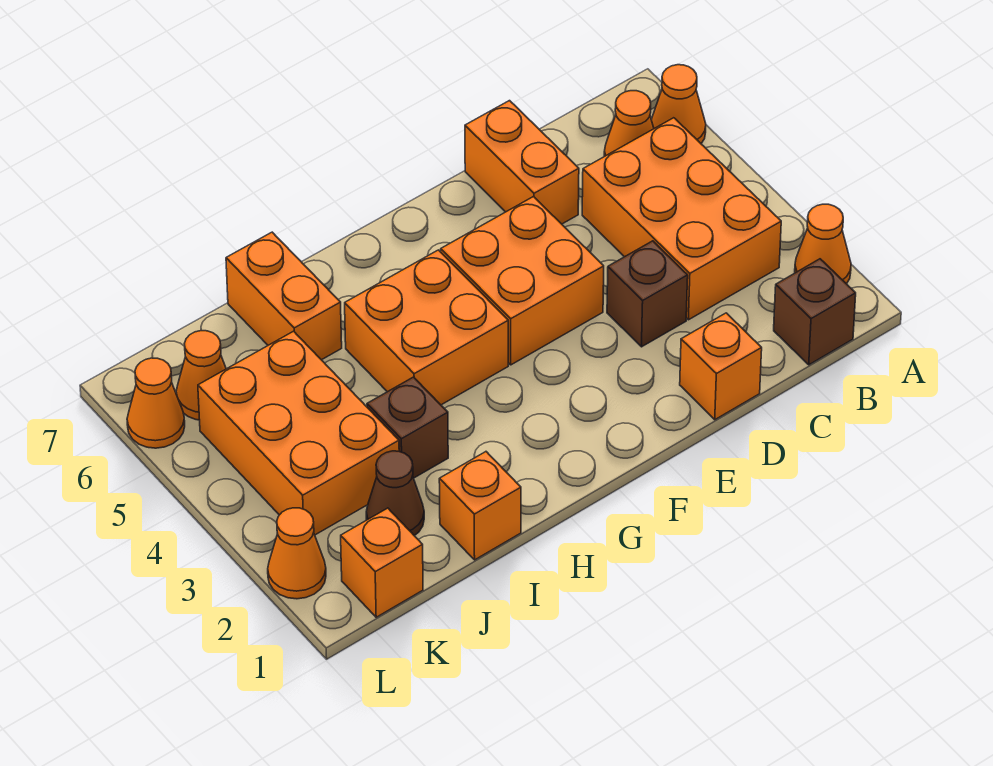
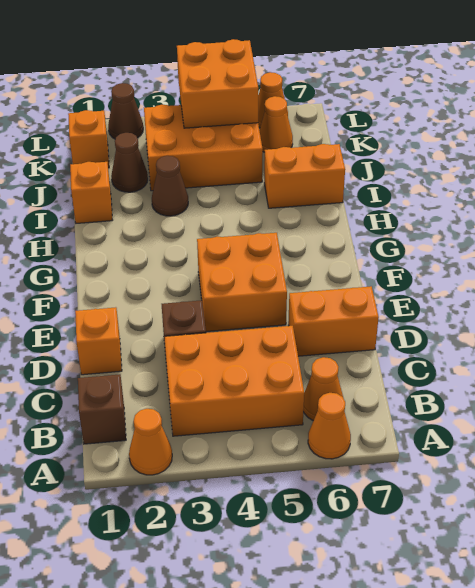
orange brick G4:H5 level 1 -> orange brick K4:L5 level 2
brown brick I3 level 1 -> brown cone I3 level 1
orange cone L2 level 1 -> brown cone L2 level 1

